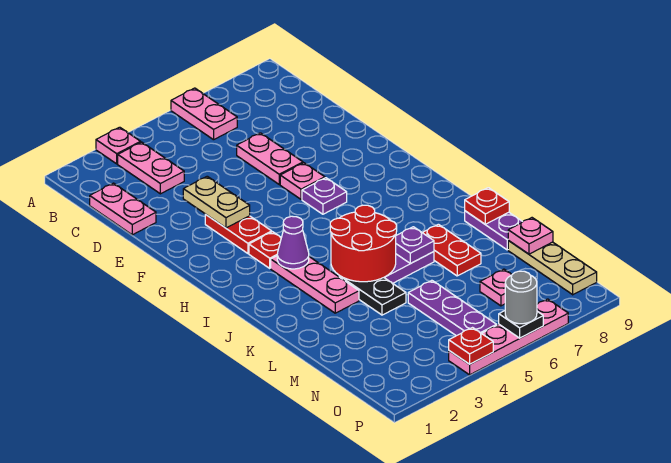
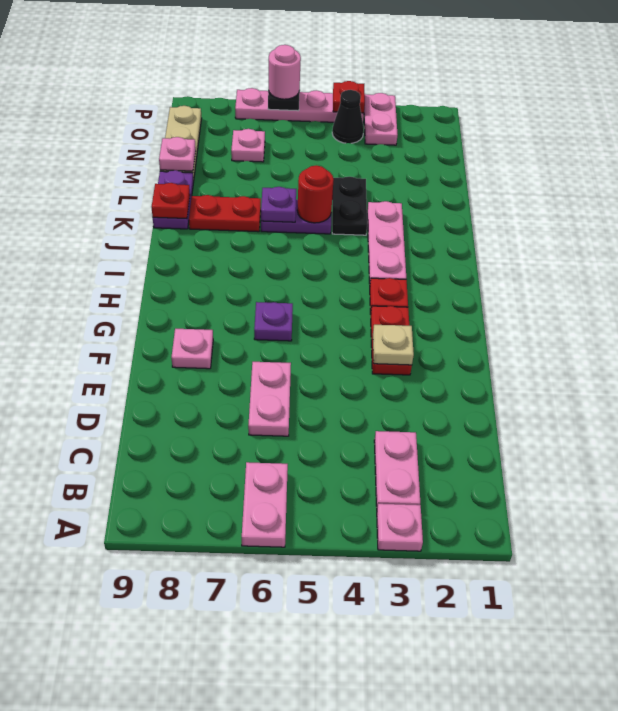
pink plate C1:D1 level 1 -> pink plate O3:P3 level 1
tan plate E3:F3 level 2 -> tan plate F3 level 2
pink plate F6 level 1 -> pink plate F8 level 1
purple cone I3 level 2 -> none
red round brick J4:K5 level 2 -> red round brick K5 level 2
red plate K7:L7 level 1 -> red plate K7:K8 level 1
purple plate M5:O5 level 1 -> none
none -> black cone O4 level 1
grey round brick P6 level 3 -> pink round brick P6 level 3

